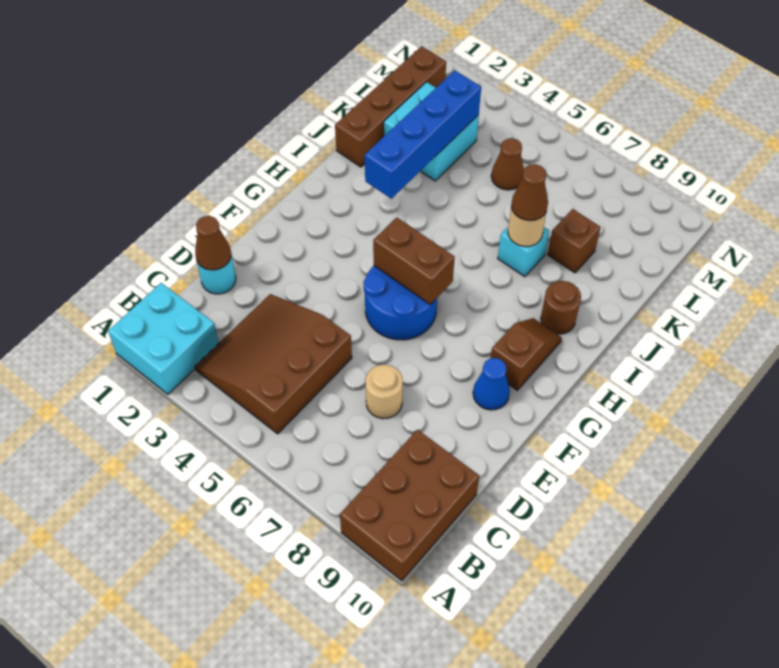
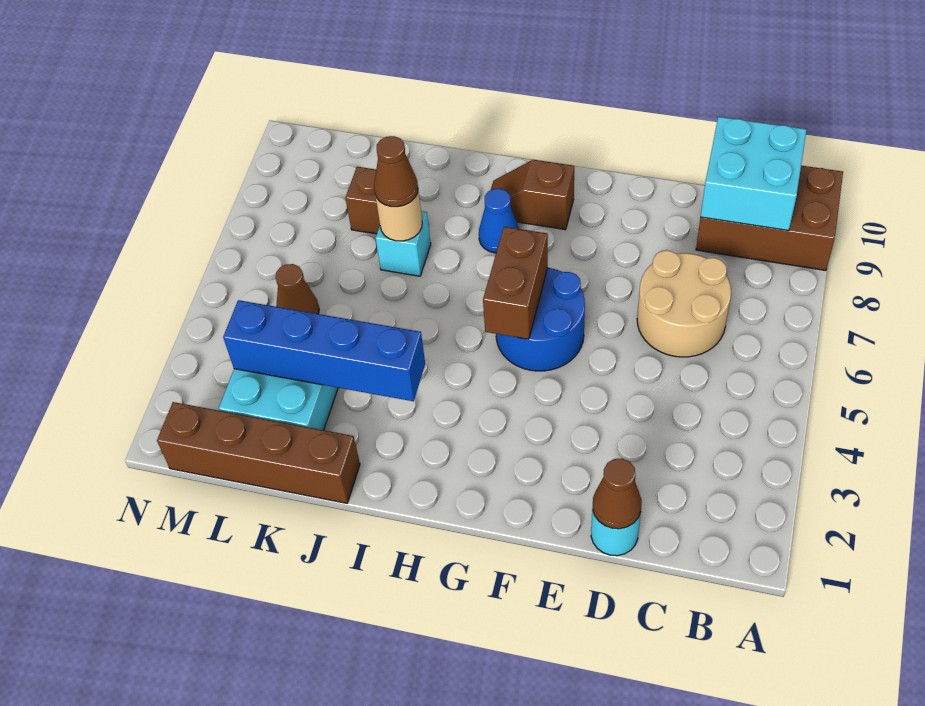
cyan brick A1:B2 level 1 -> cyan brick B9:C10 level 2
brown slope B3:D5 level 1 top 5 -> none
tan round brick D7 level 1 -> tan round brick C6:D7 level 1
blue cone F9 level 1 -> blue cone H8 level 1
brown round brick I9 level 1 -> none

